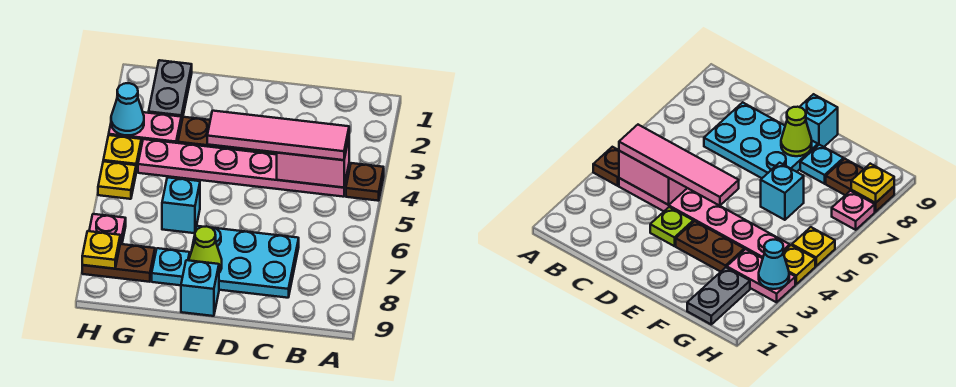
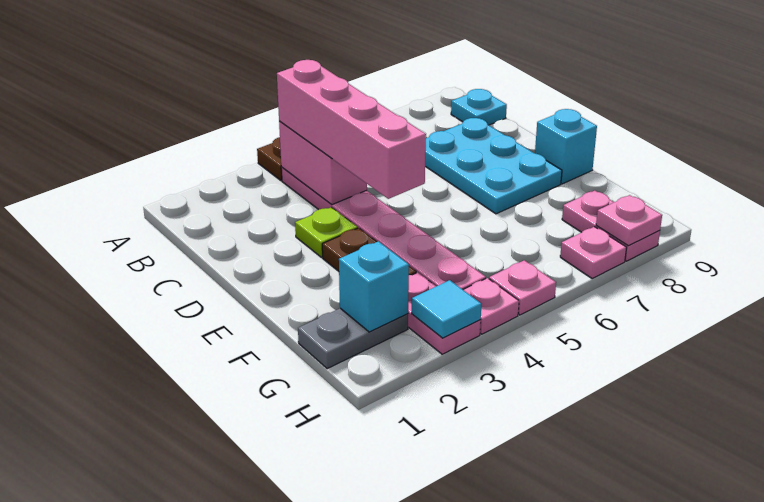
pink tile B4:E4 level 3 -> pink brick B4:E4 level 3
lime cone E8 level 2 -> none
cyan brick F6 level 1 -> cyan brick G2 level 2
cyan plate F8 level 1 -> cyan plate B9 level 1
brown plate G8:H8 level 1 -> pink plate G8:H8 level 1
cyan cone H3 level 2 -> cyan tile H3 level 2
yellow plate H4 level 1 -> pink plate H4 level 1
yellow plate H5 level 1 -> pink plate H5 level 1
yellow plate H8 level 2 -> pink plate H8 level 2

